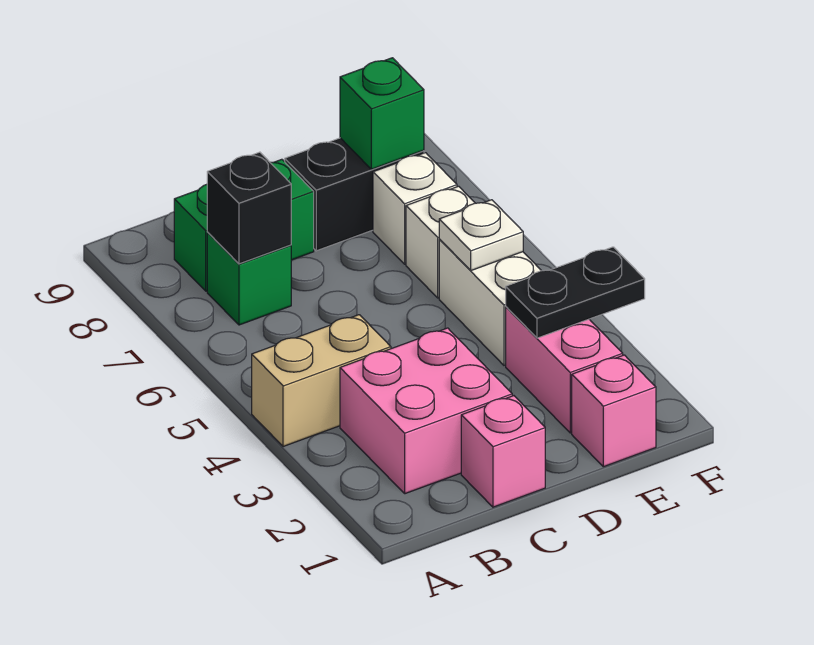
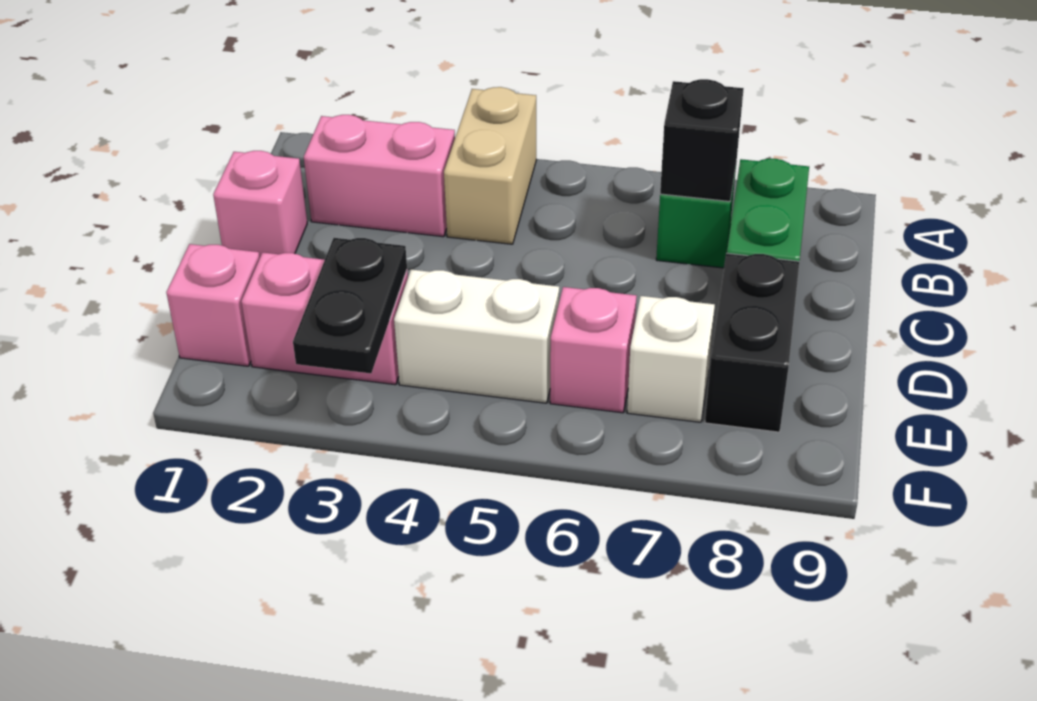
pink brick B2:C3 level 1 -> pink brick B2:B3 level 1
white plate E5 level 2 -> none
white brick E6 level 1 -> pink brick E6 level 1
green brick E8 level 2 -> none

